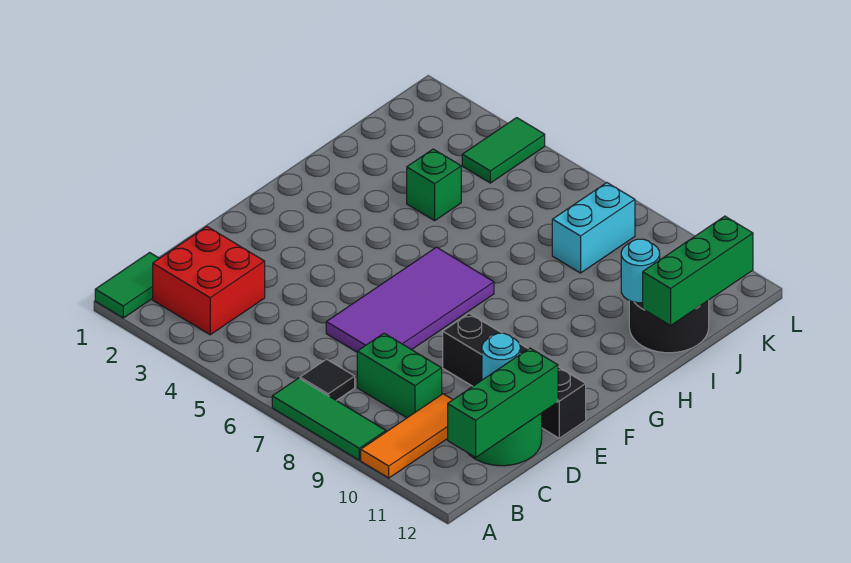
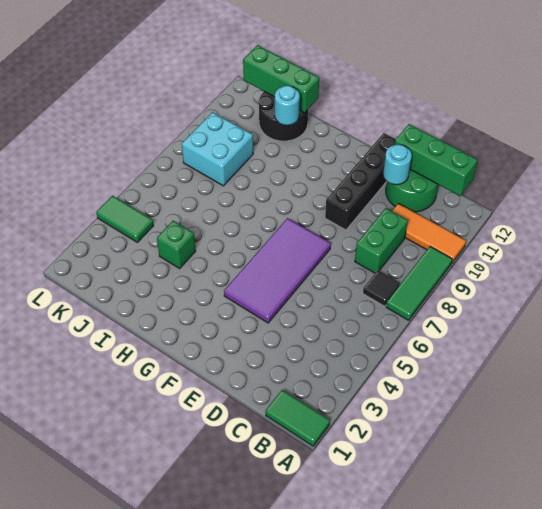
red brick B2:C3 level 1 -> none
purple tile D6:G7 level 1 -> purple tile E4:F7 level 1
cyan brick J8:K8 level 1 -> cyan brick J8:K9 level 1

